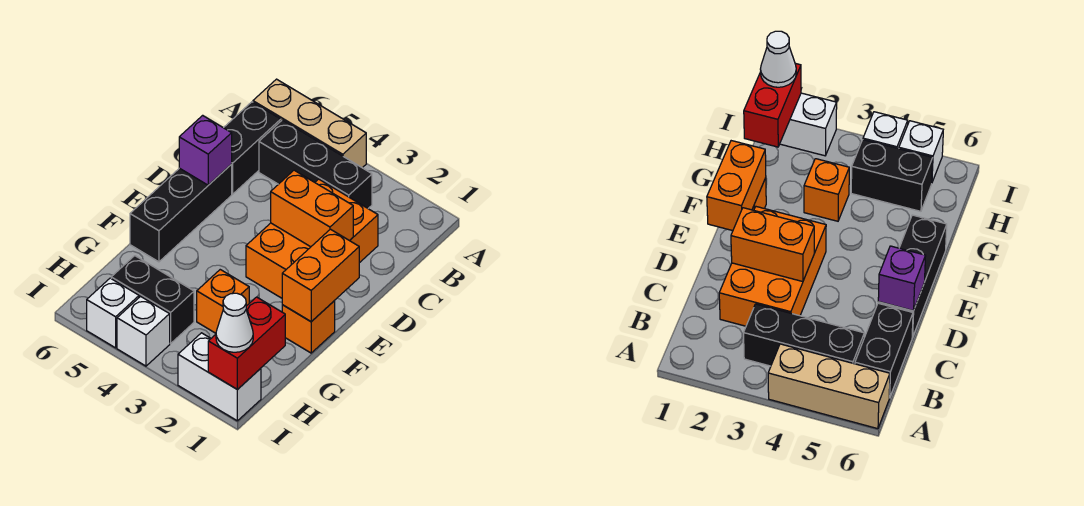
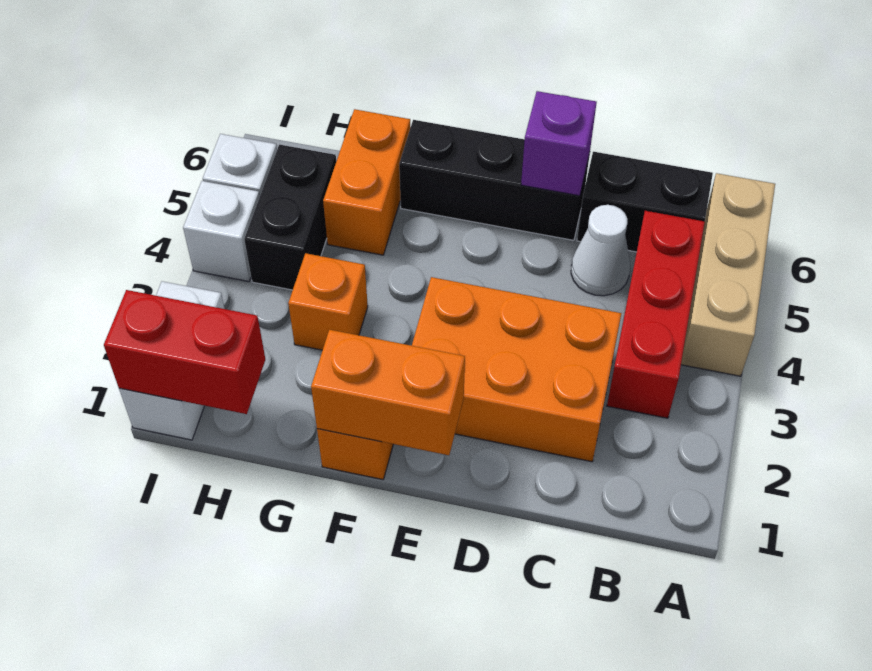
black brick B3:B5 level 1 -> red brick B3:B5 level 1
orange brick D2:D3 level 2 -> orange brick G5:G6 level 1
white cone I1 level 3 -> white cone C5 level 1

